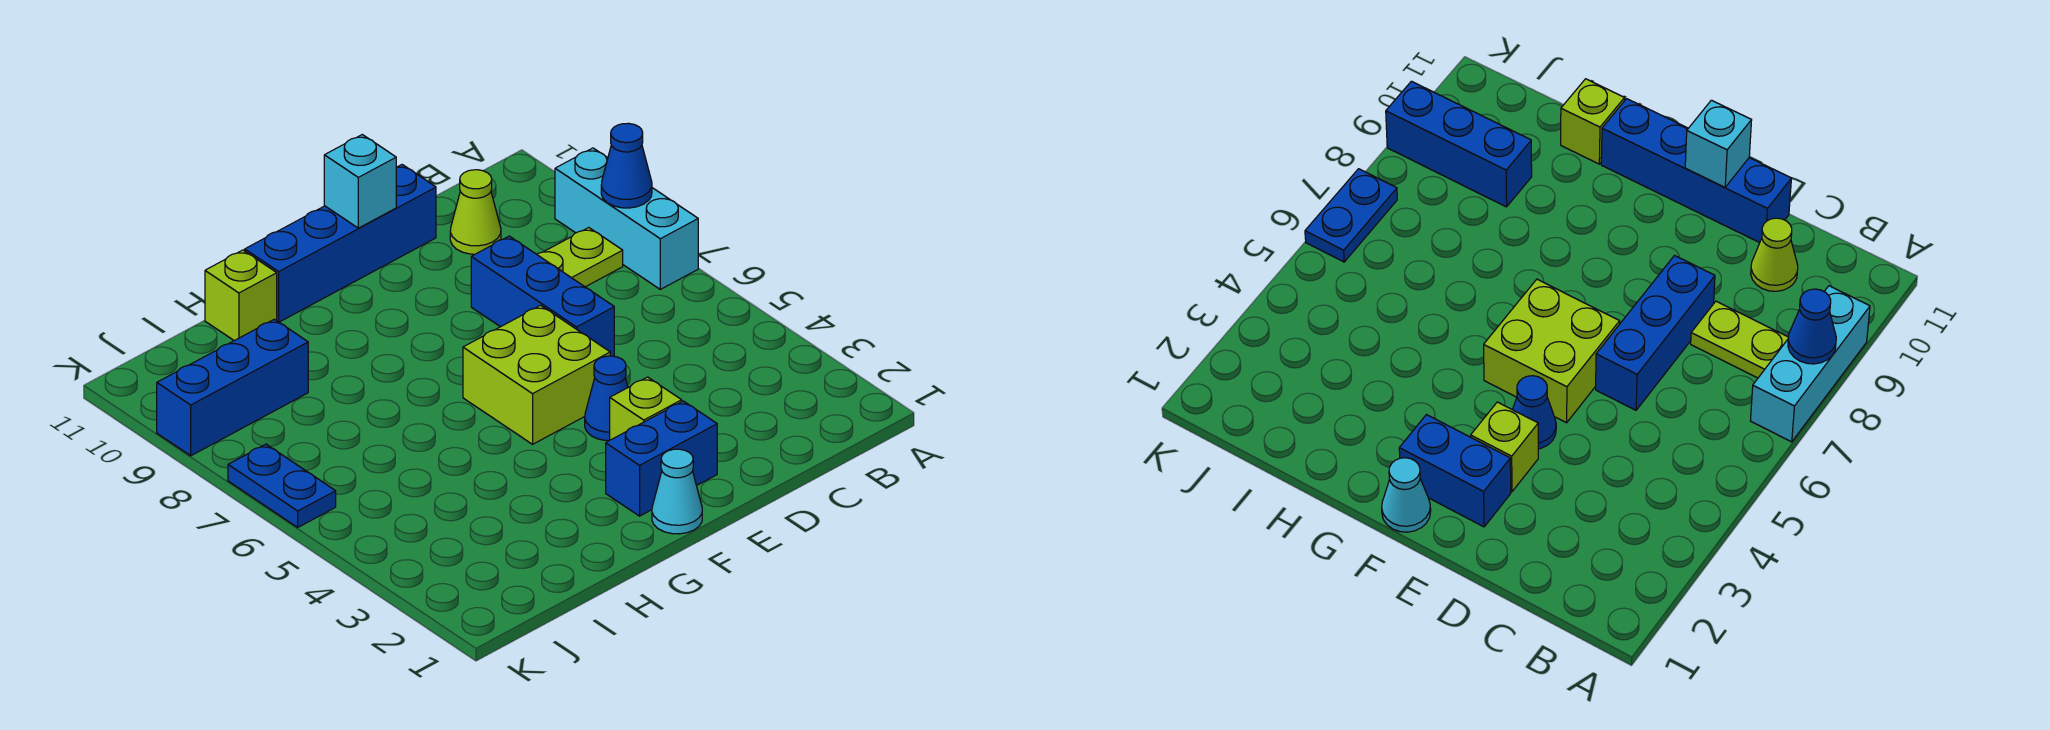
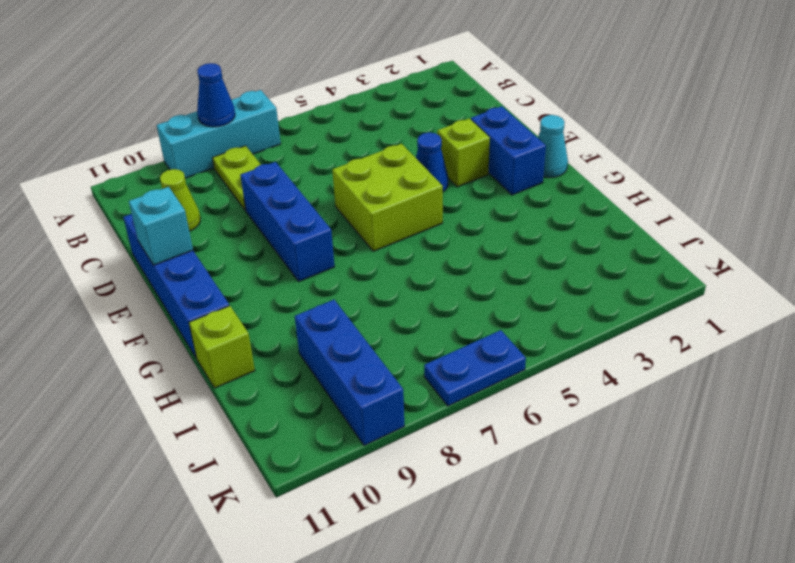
blue brick D6:D8 level 1 -> blue brick D8:F8 level 1

